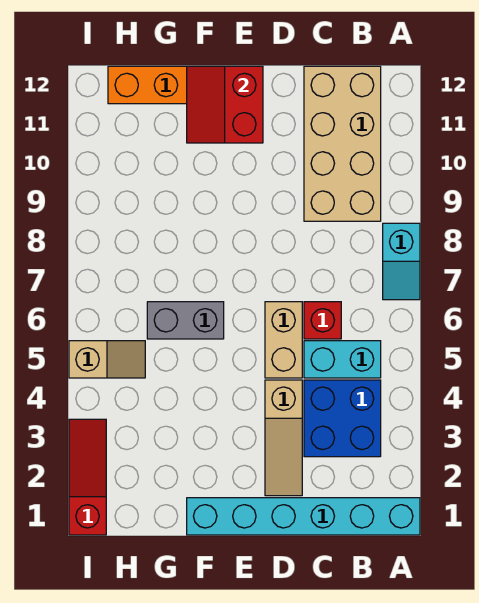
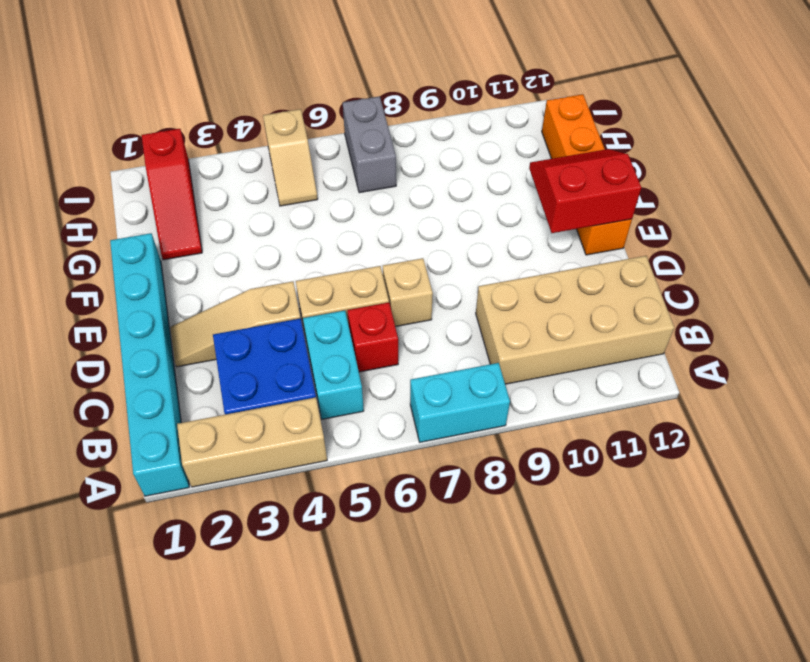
none -> tan brick A2:A4 level 1
cyan slope A7:A8 level 1 top 8 -> cyan brick A7:A8 level 1
none -> tan brick D7 level 1
grey brick F6:G6 level 1 -> grey brick H7:I7 level 1
red slope I1:I3 level 1 top 1 -> red slope G2:I2 level 1 top I

